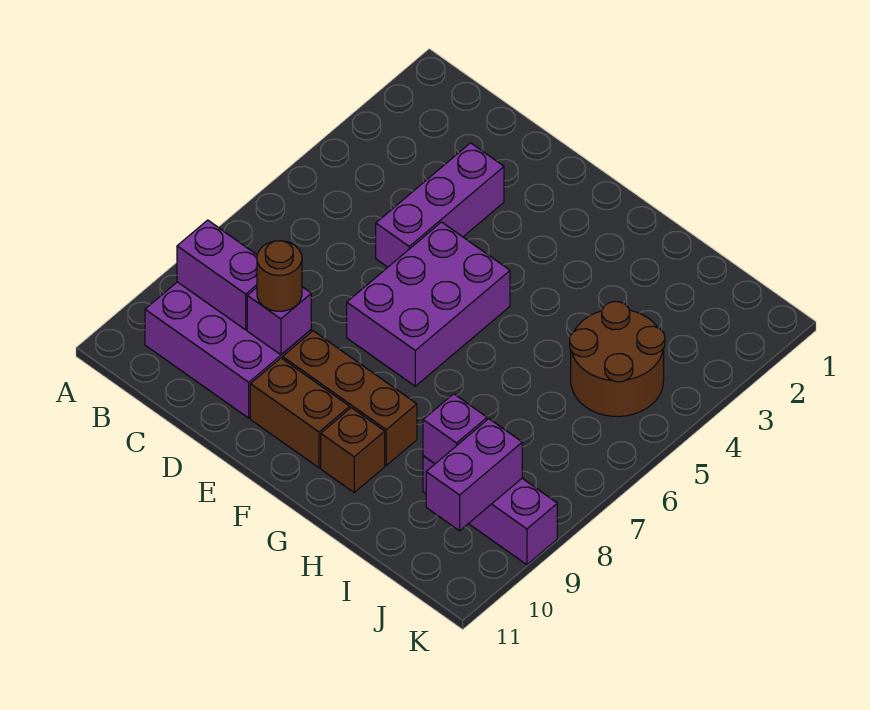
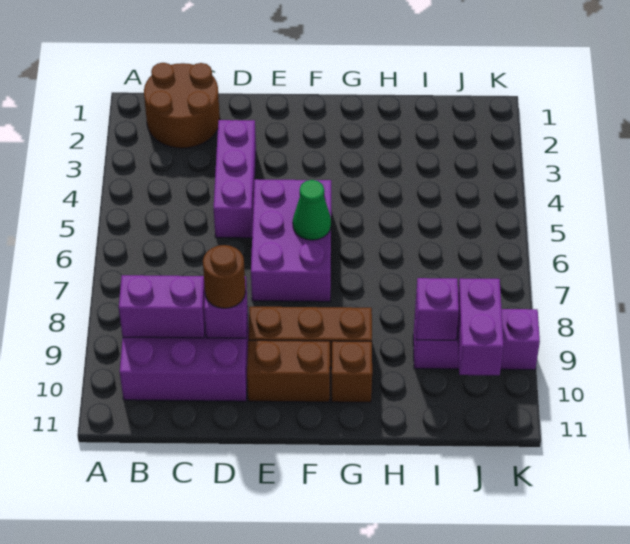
none -> green cone F6 level 2
brown round brick I4:J5 level 1 -> brown round brick B1:C2 level 1

